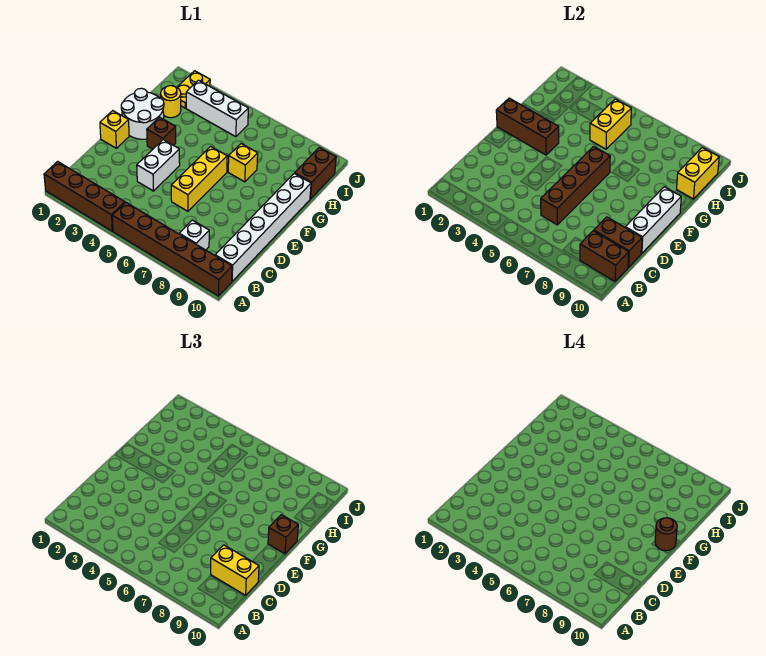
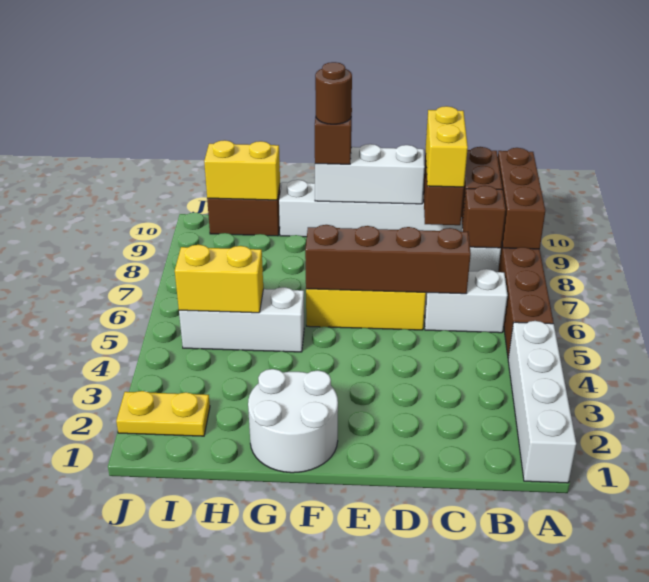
brown brick A1:A4 level 1 -> white brick A1:A4 level 1
white brick D4:E4 level 1 -> white brick B6:C6 level 1
yellow brick E1 level 1 -> none
brown brick F1:F3 level 2 -> brown brick A8:A10 level 2
brown brick F3 level 1 -> brown brick B8 level 2
yellow brick G7 level 1 -> none
yellow round brick H2 level 1 -> none
white brick I3:I5 level 1 -> white brick G5:I5 level 1

